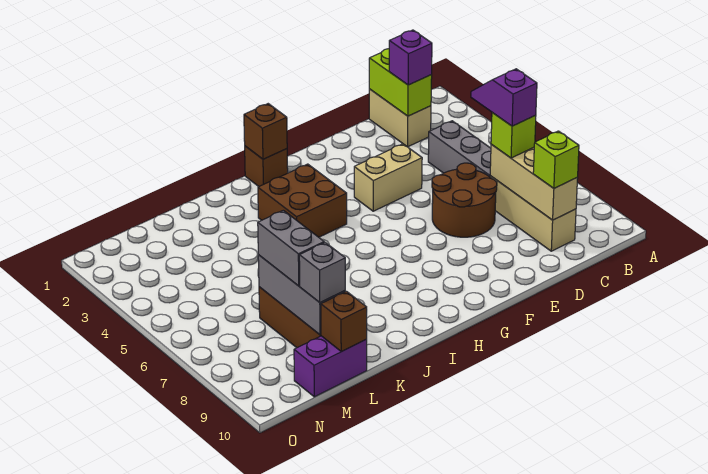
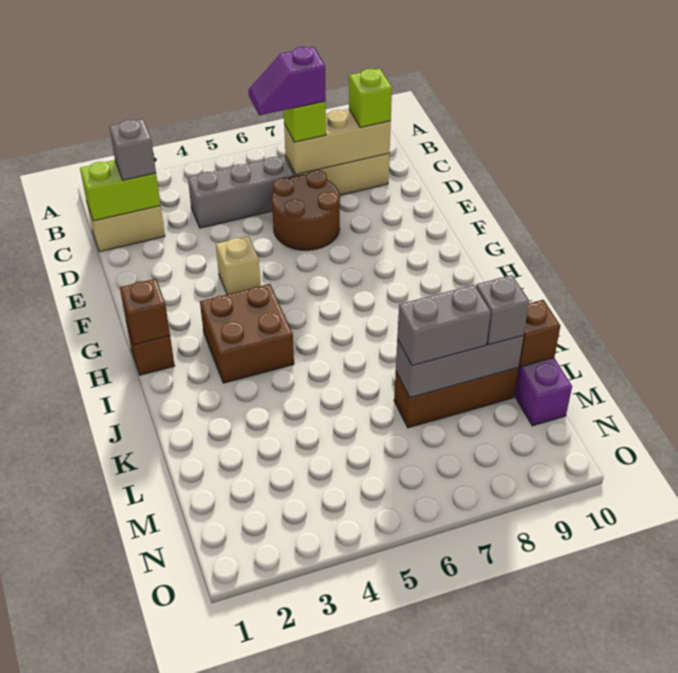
purple brick C2 level 3 -> grey brick C2 level 3
tan brick E4:F4 level 1 -> tan brick F4 level 1

